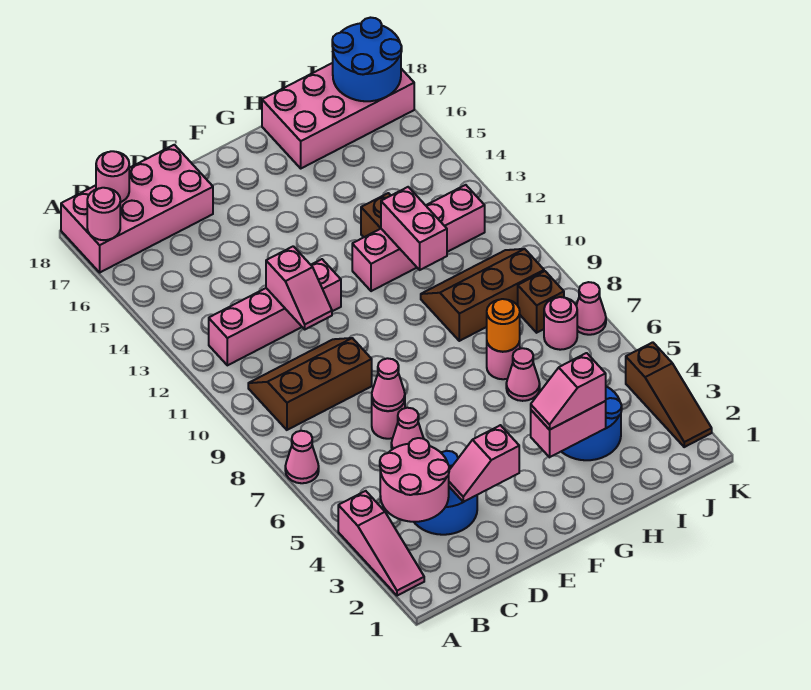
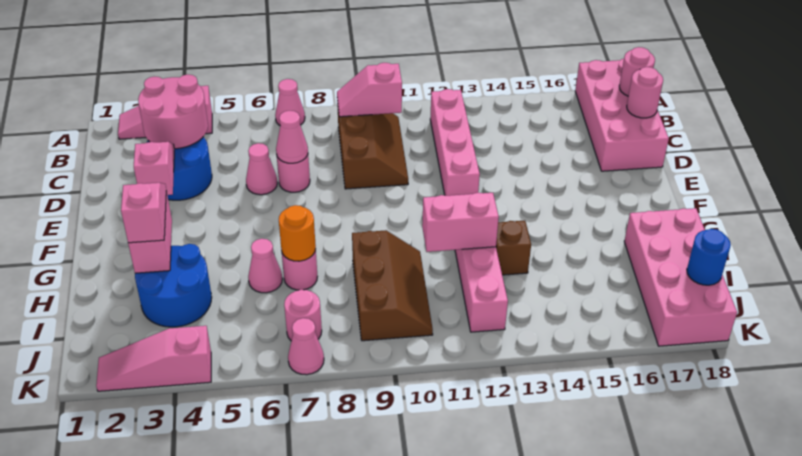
pink round brick A17 level 2 -> pink round brick C18 level 2
pink slope D11:D12 level 2 top 12 -> pink slope B9:B10 level 2 top 10
brown brick J8 level 1 -> none
blue round brick J17:K18 level 2 -> blue round brick J18 level 2
brown slope K2:K4 level 1 top 4 -> pink slope K2:K4 level 1 top 4

